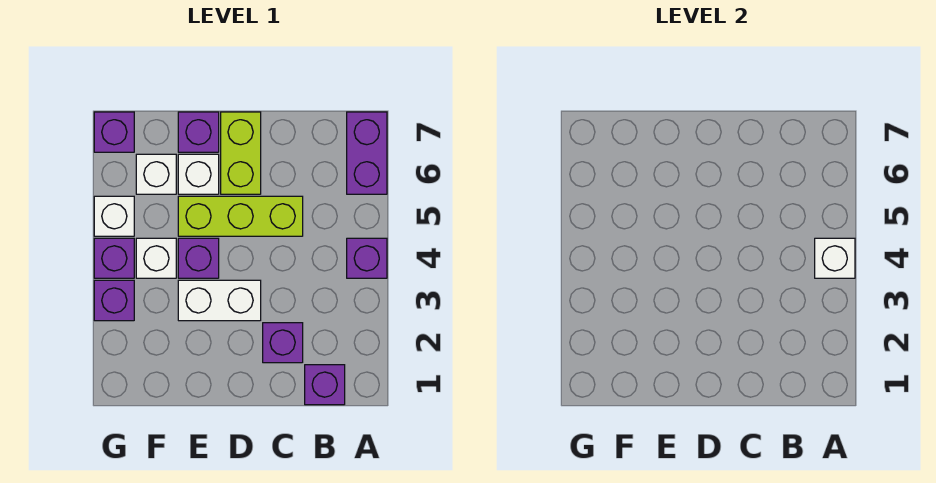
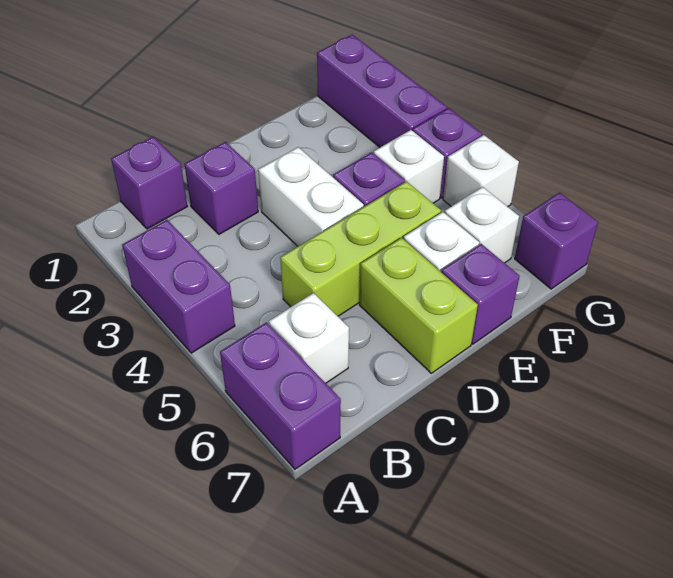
purple brick A4 level 1 -> purple brick A3:A4 level 1
white brick A4 level 2 -> white brick B6 level 1
white brick D3:E3 level 1 -> white brick D3:D4 level 1
purple brick G3 level 1 -> purple brick G1:G3 level 1

